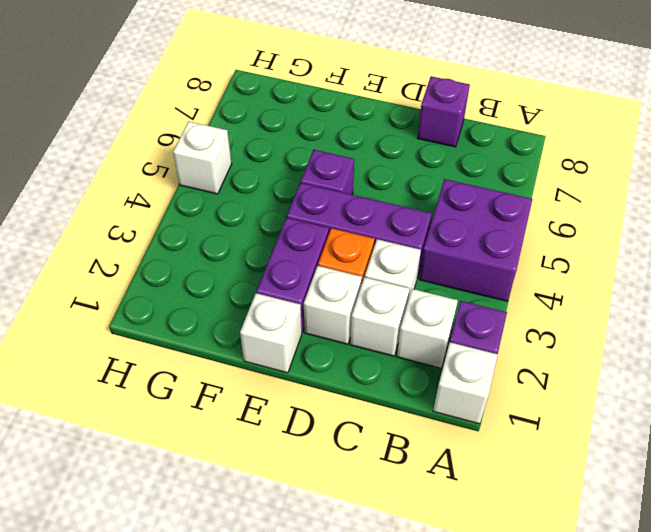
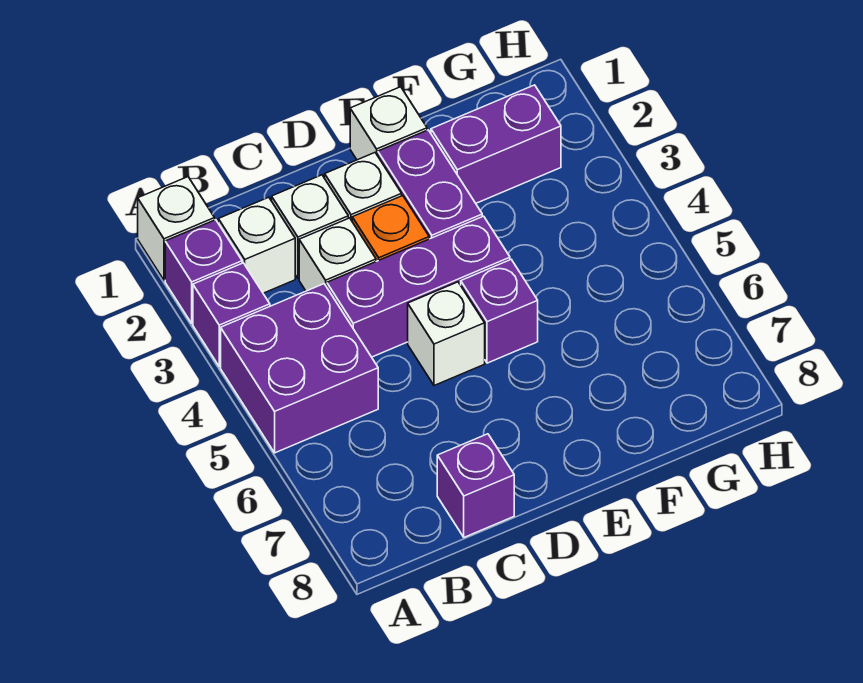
none -> purple brick A3 level 1
none -> purple brick F2:G2 level 1
white brick H5 level 1 -> white brick D5 level 1

